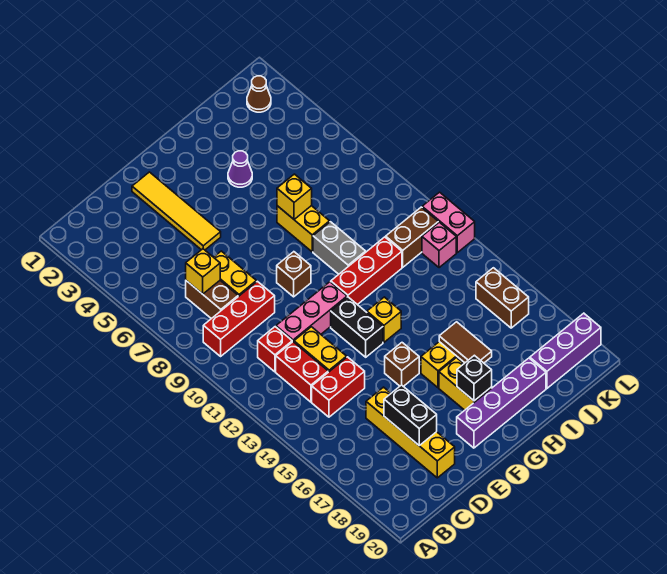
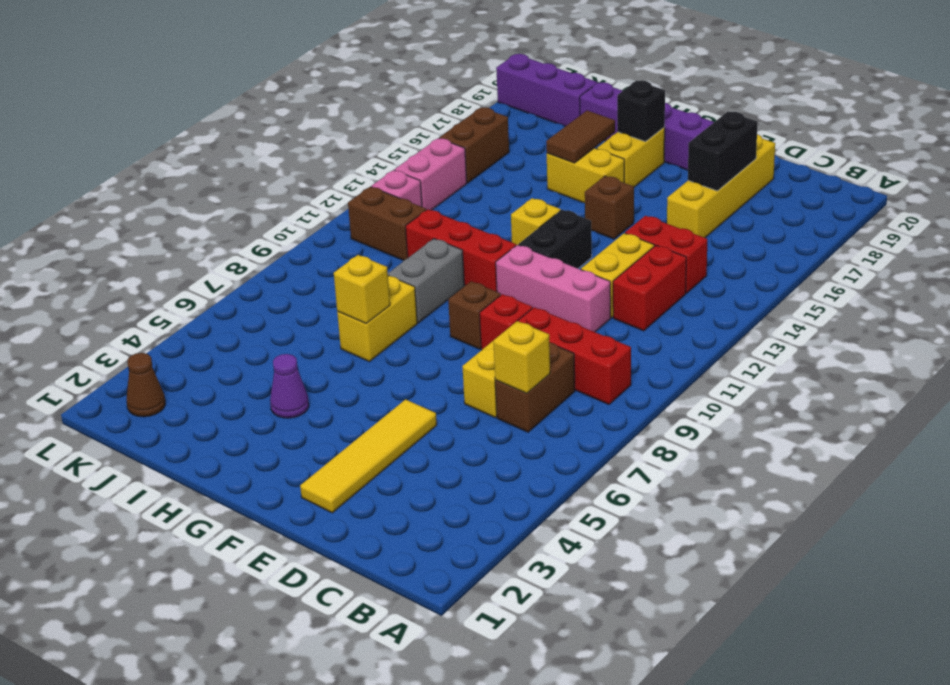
red brick C11 level 1 -> red brick E9 level 1
pink brick L11:L12 level 1 -> pink brick K13:K14 level 1

